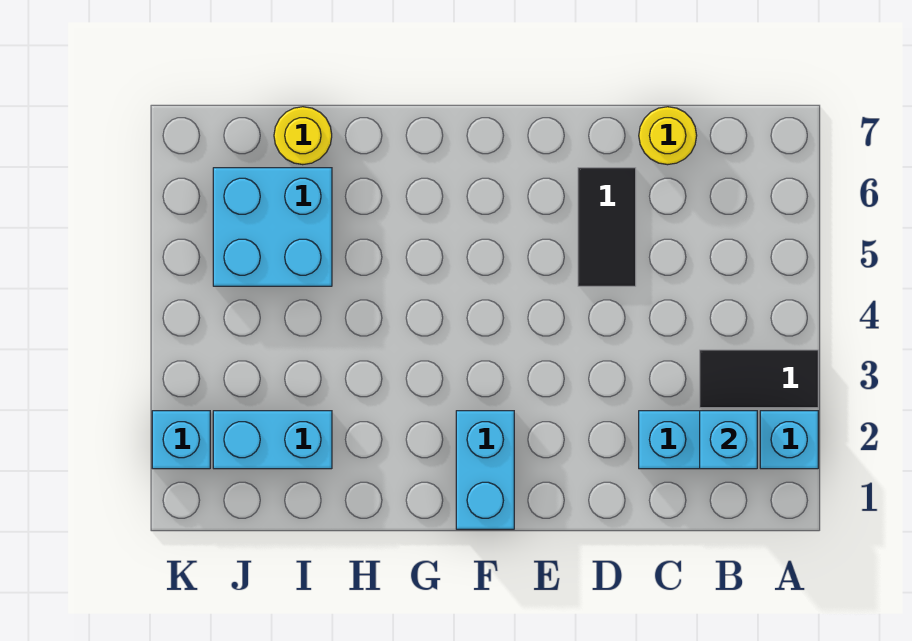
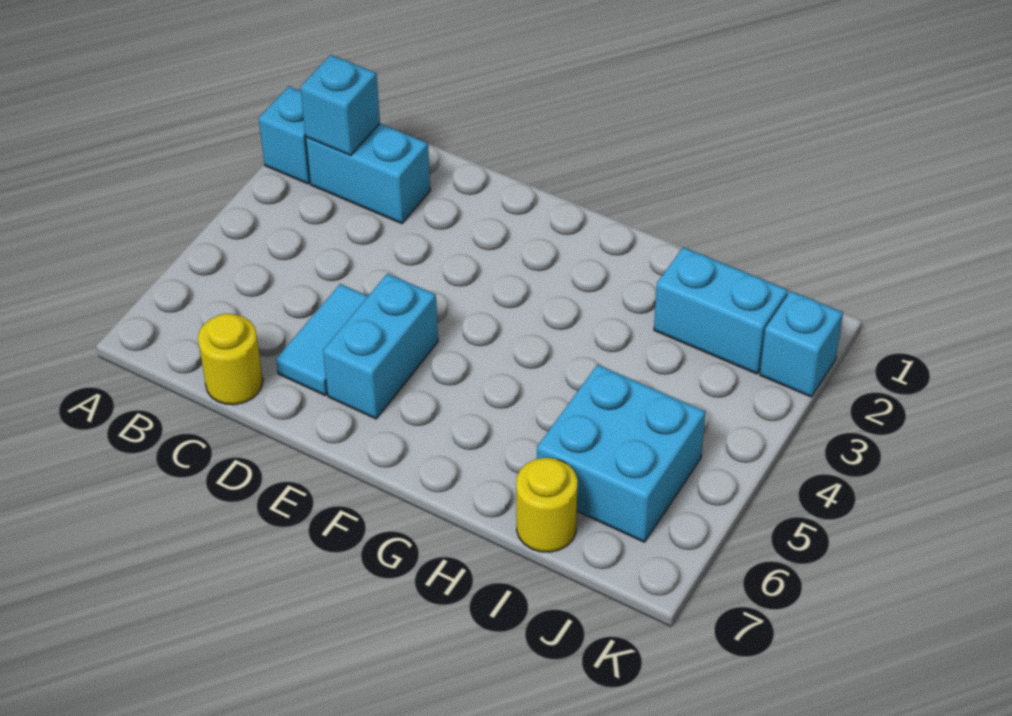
black tile A3:B3 level 1 -> none
black tile D5:D6 level 1 -> cyan tile D5:D6 level 1
cyan brick F1:F2 level 1 -> cyan brick E5:E6 level 1

